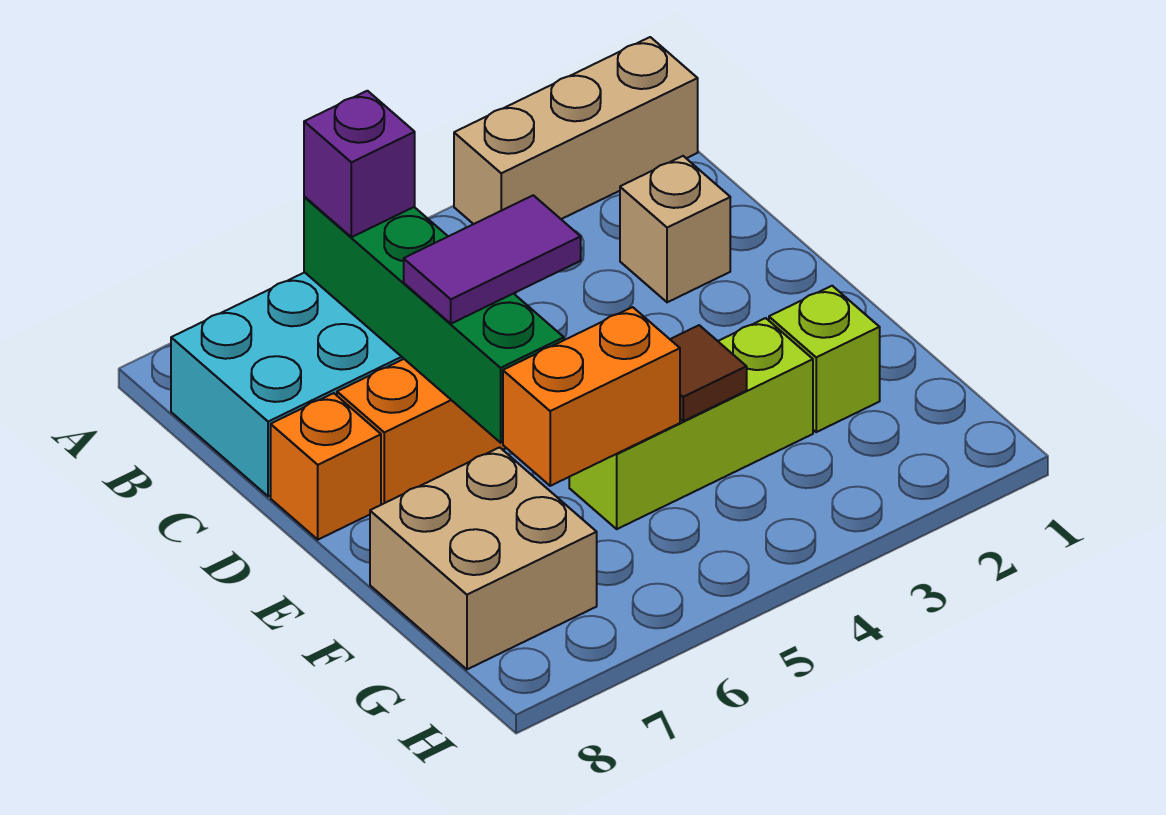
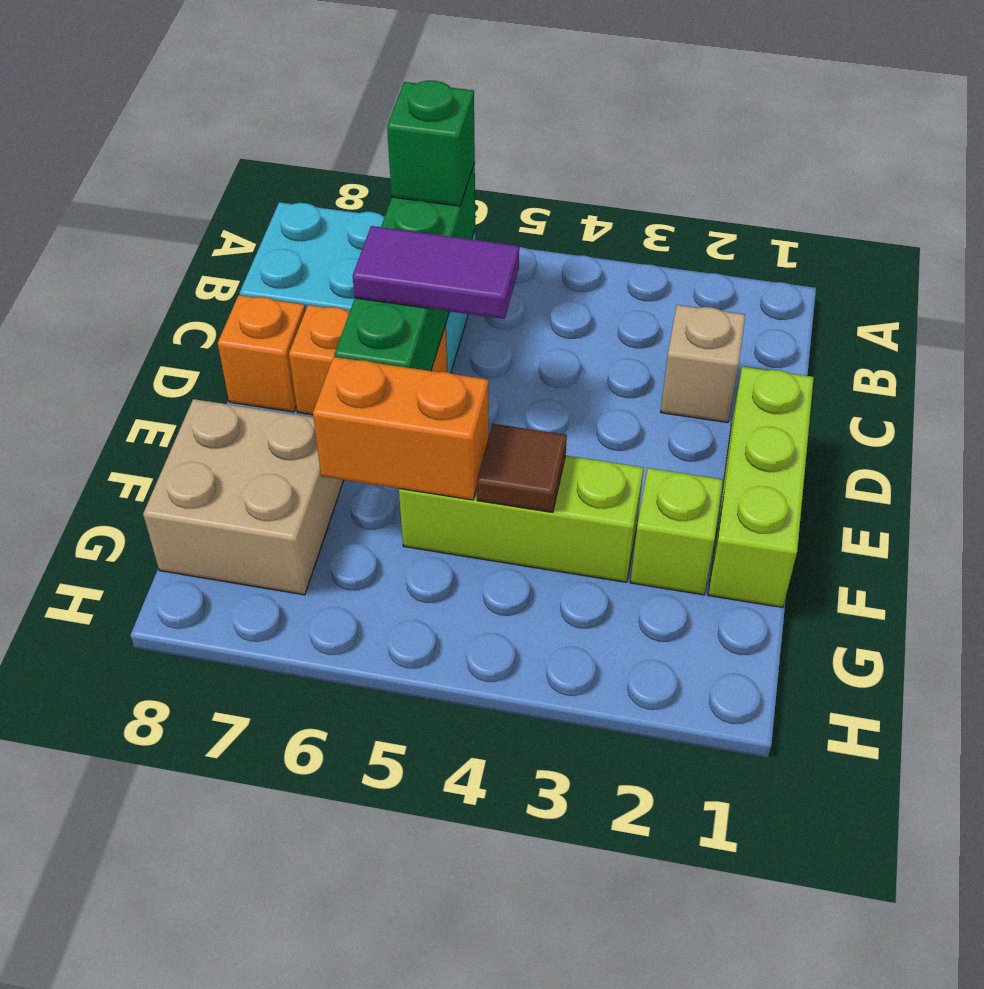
tan brick A1:A3 level 1 -> none
purple brick B6 level 3 -> green brick B6 level 3
none -> lime brick D1:F1 level 1

